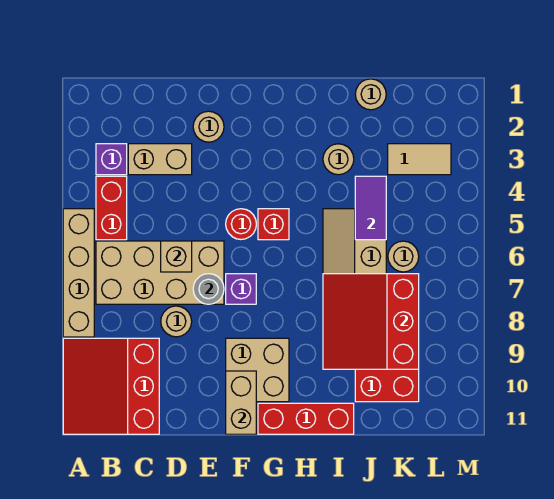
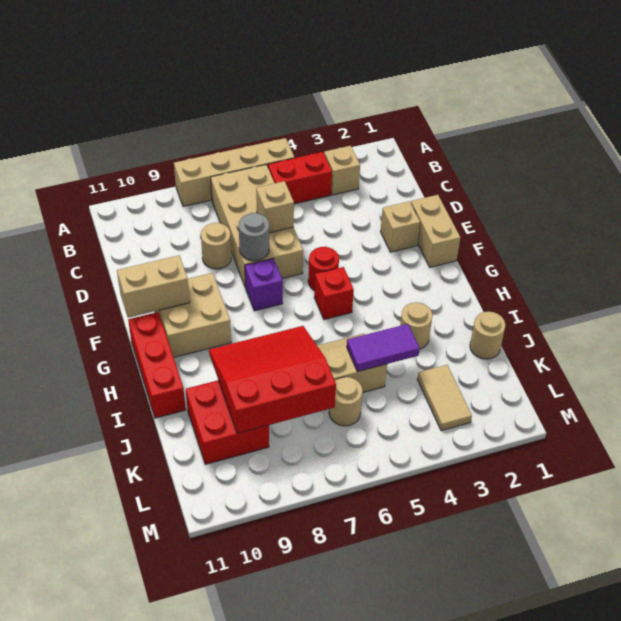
red slope A9:C11 level 1 top C -> none
purple brick B3 level 1 -> tan brick B3 level 1
tan brick C3:D3 level 1 -> tan brick E1:F1 level 1
tan round brick E2 level 1 -> tan brick E2 level 1

